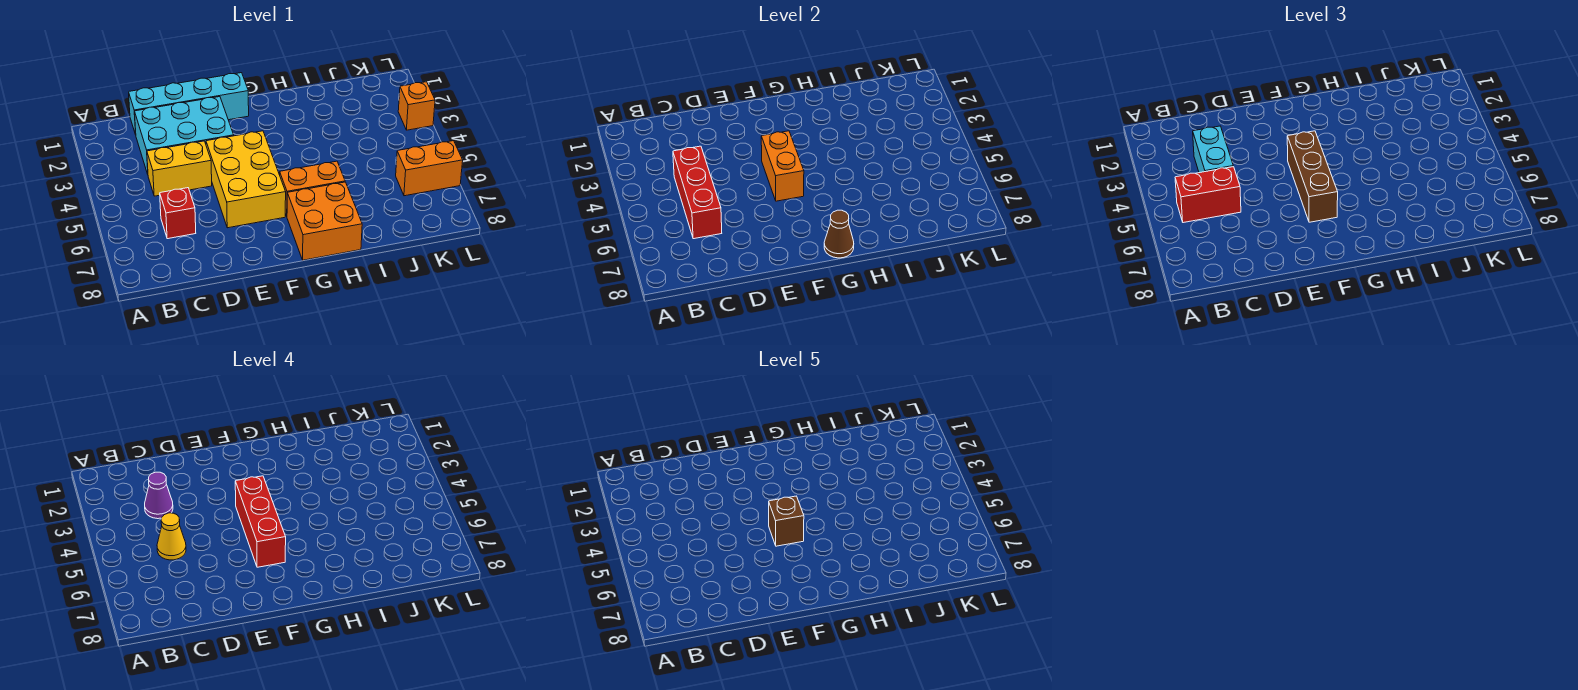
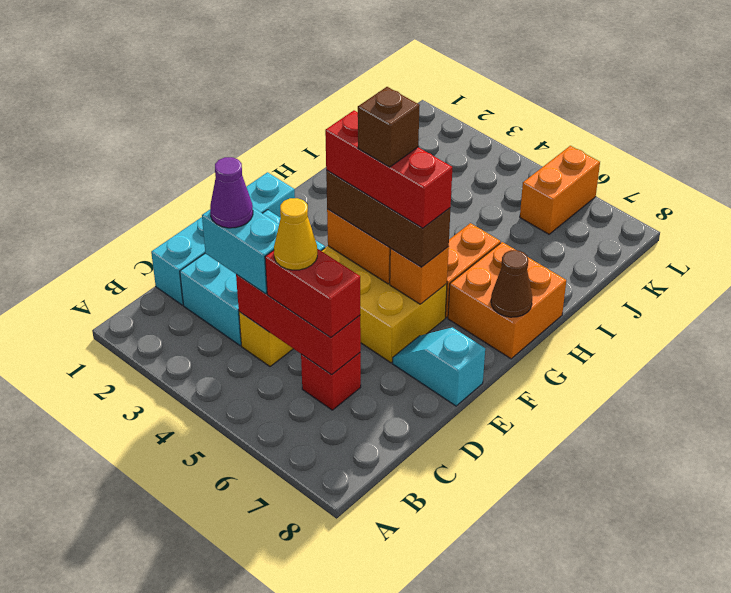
red brick B5:C5 level 3 -> red brick C5:C6 level 3
none -> cyan slope E7:E8 level 1 top 8
orange brick L3 level 1 -> orange brick F6 level 2

